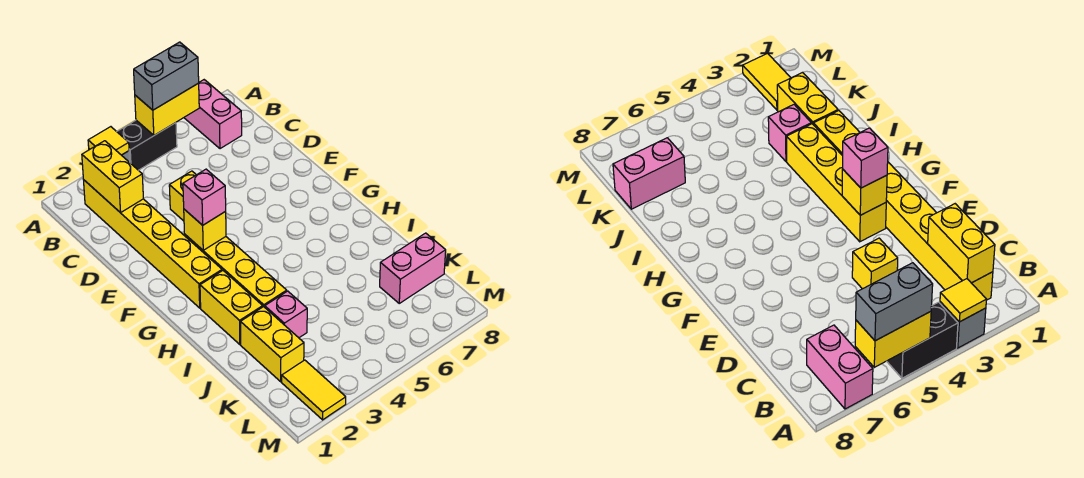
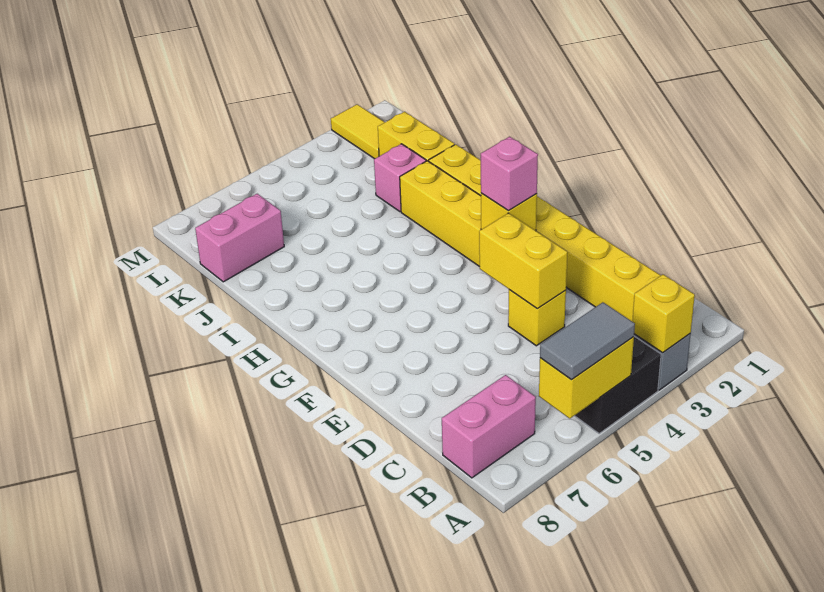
yellow tile A3 level 2 -> yellow brick A3 level 2
grey brick A5:A6 level 3 -> grey tile A5:A6 level 3
pink brick A7:B7 level 1 -> pink brick B7:B8 level 1
yellow brick B2:C2 level 2 -> yellow brick D4:E4 level 2

